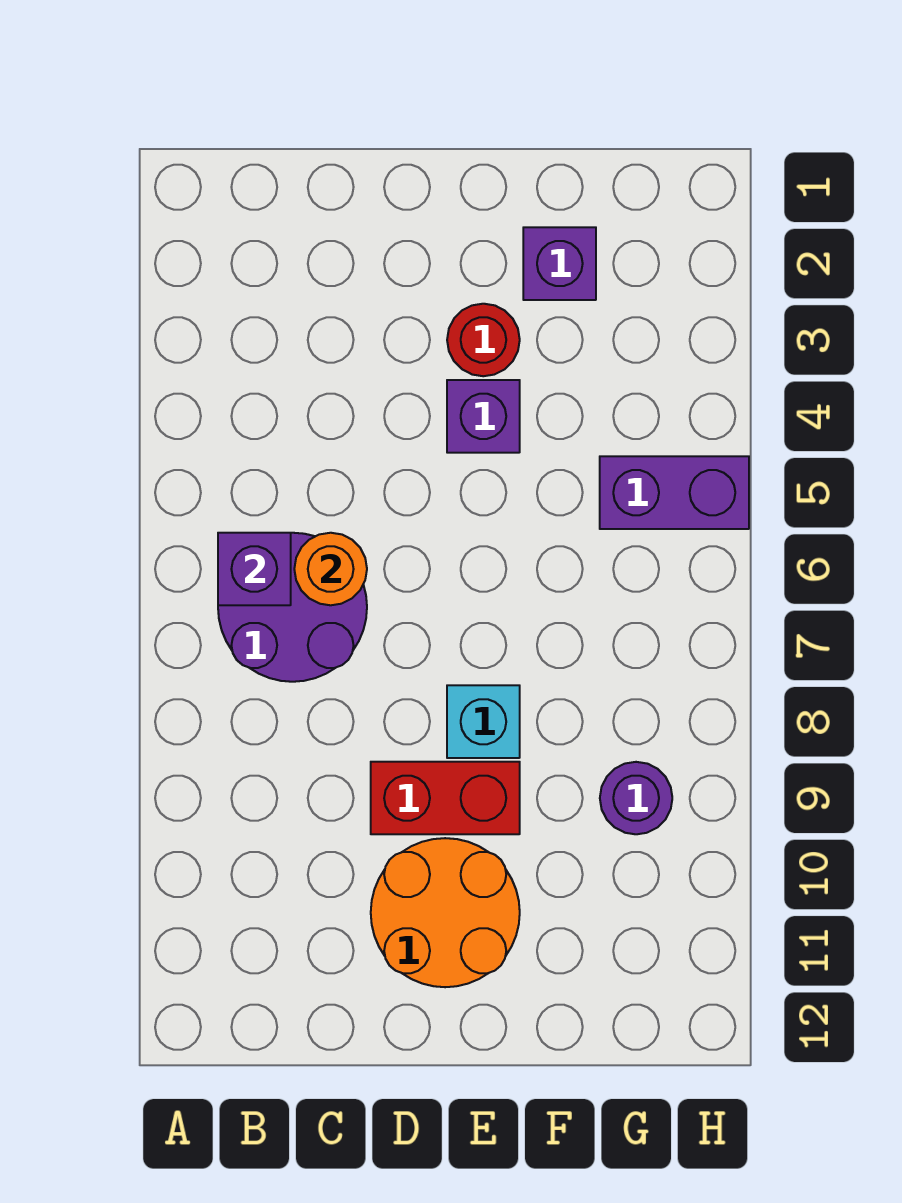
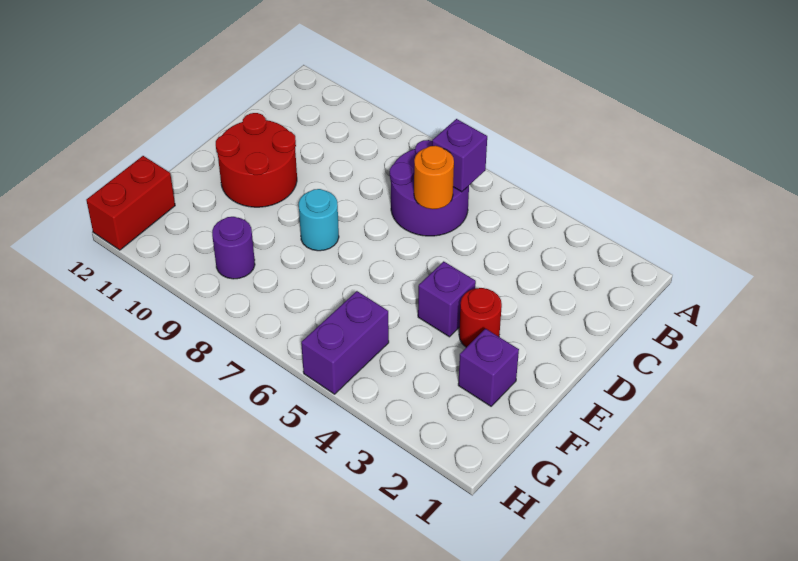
red brick D9:E9 level 1 -> red brick G12:H12 level 1
orange round brick D10:E11 level 1 -> red round brick D10:E11 level 1
cyan brick E8 level 1 -> cyan round brick E8 level 1

